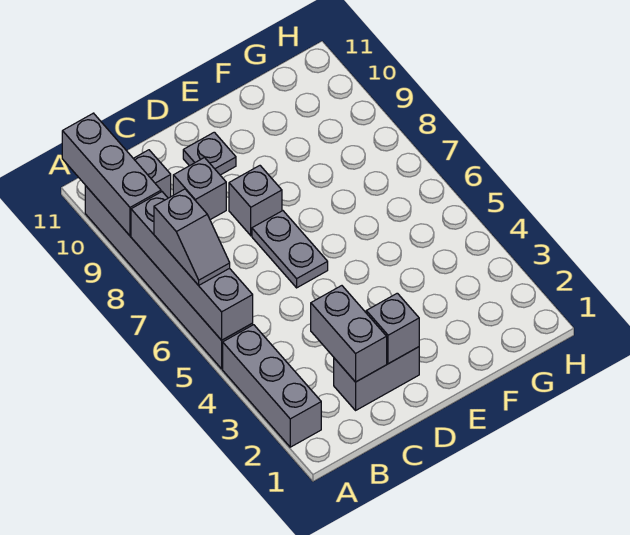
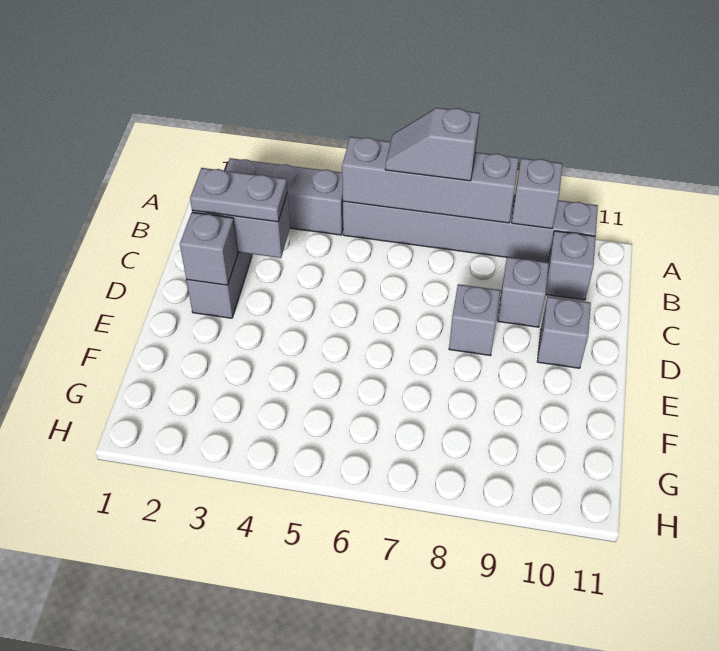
grey brick A9:A11 level 2 -> grey brick A9 level 2
grey plate D6:D7 level 1 -> grey plate C2:C3 level 3
grey plate D10 level 1 -> grey brick D10 level 1

